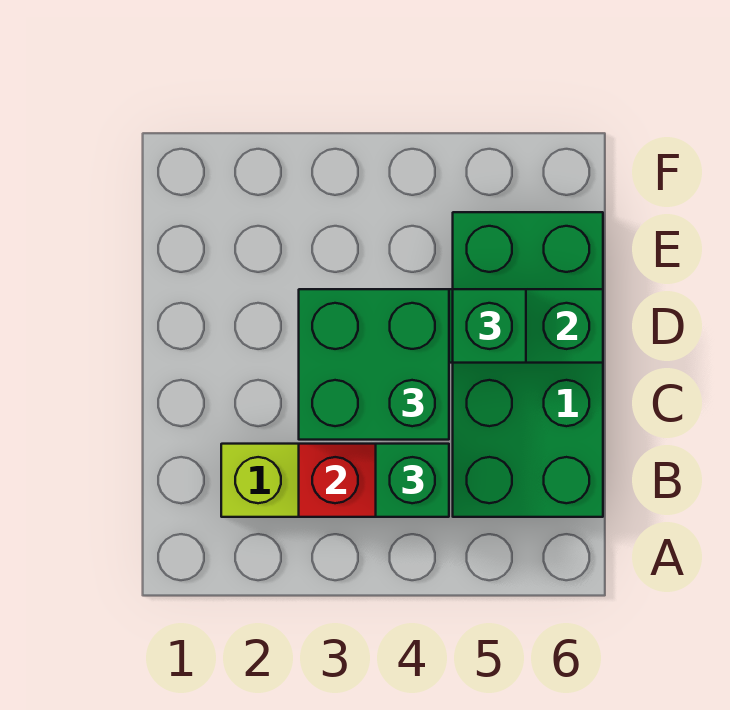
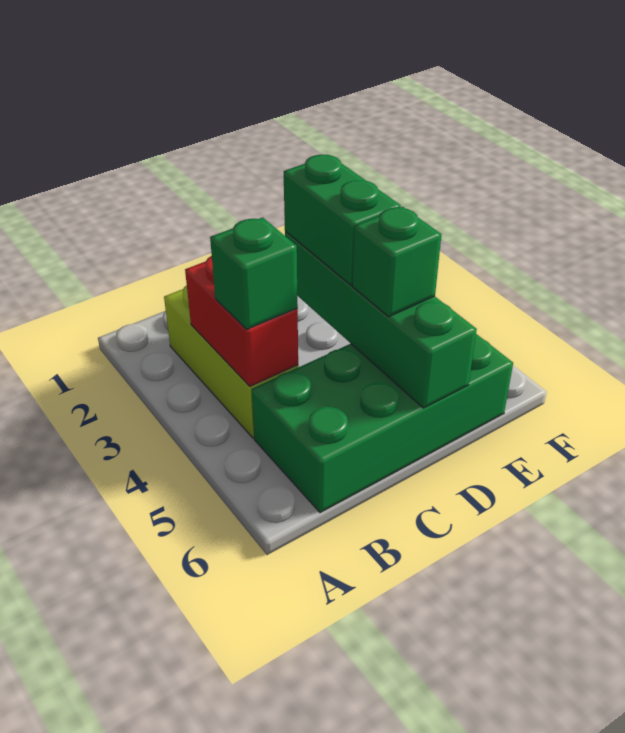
green brick C3:D4 level 3 -> green brick D3:D4 level 3

